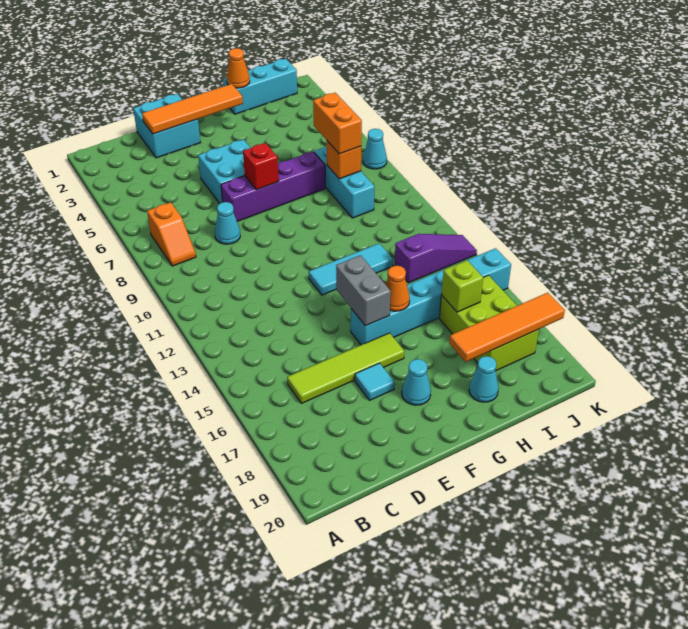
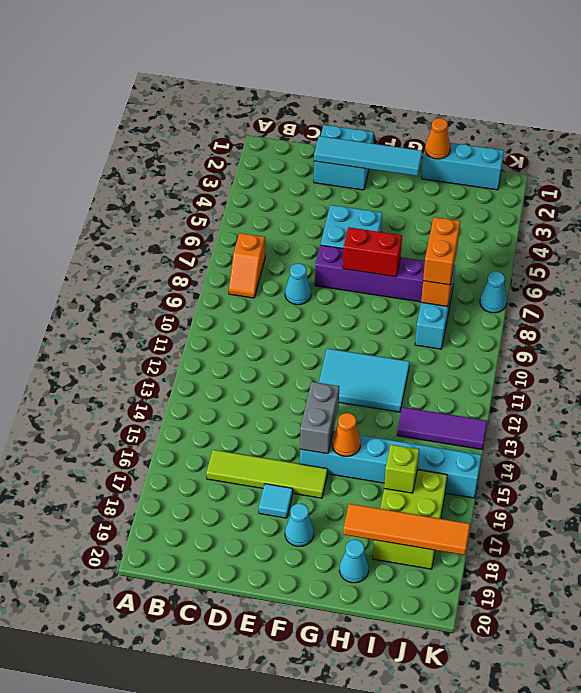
orange tile D2:G2 level 2 -> cyan tile D2:G2 level 2
red brick F7 level 2 -> red brick F7:G7 level 2
cyan tile F12:H12 level 1 -> cyan tile F11:H12 level 1
purple slope I13:K13 level 1 top I -> purple tile I13:K13 level 1

